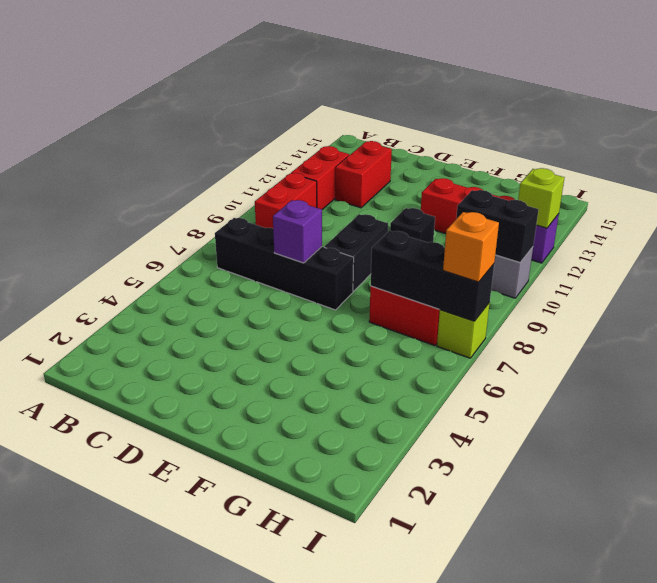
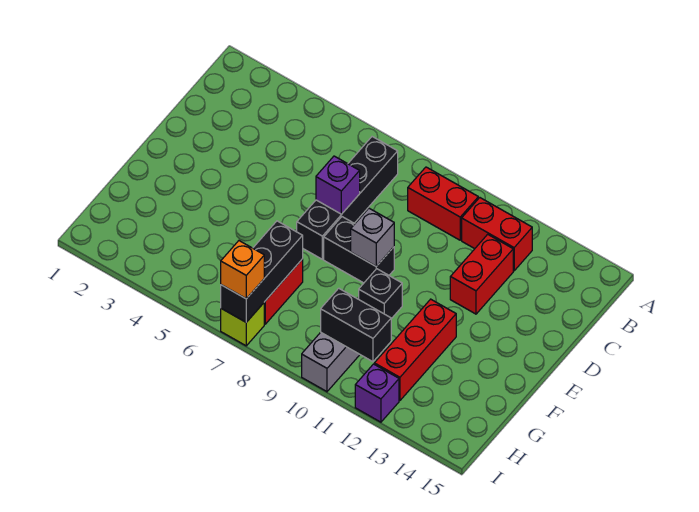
red brick C12:C13 level 1 -> red brick C12:D12 level 1
none -> grey brick E9 level 2
black brick H10:I10 level 2 -> black brick H10:H11 level 2
lime brick I12 level 2 -> none

